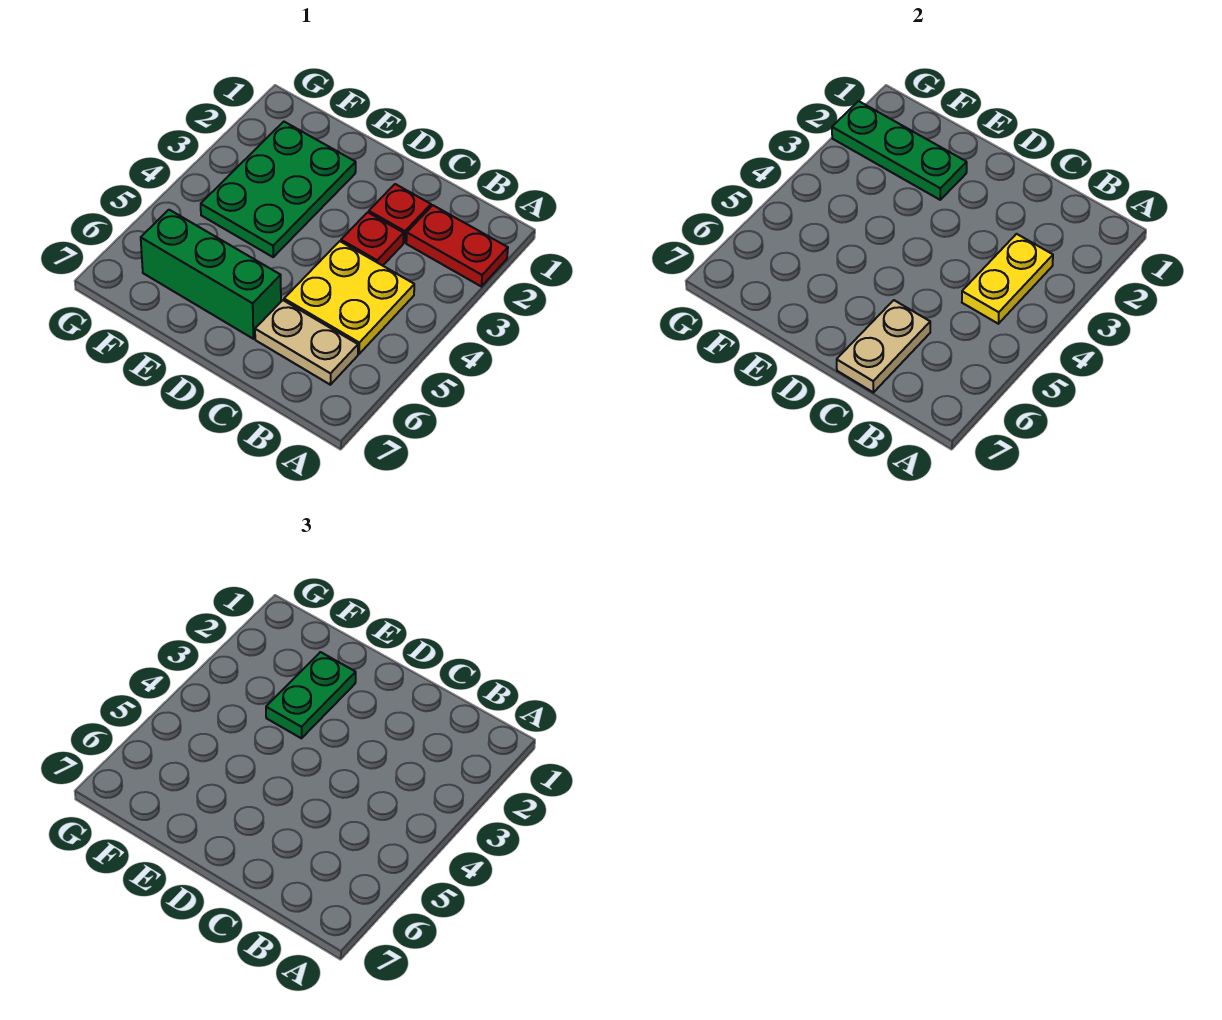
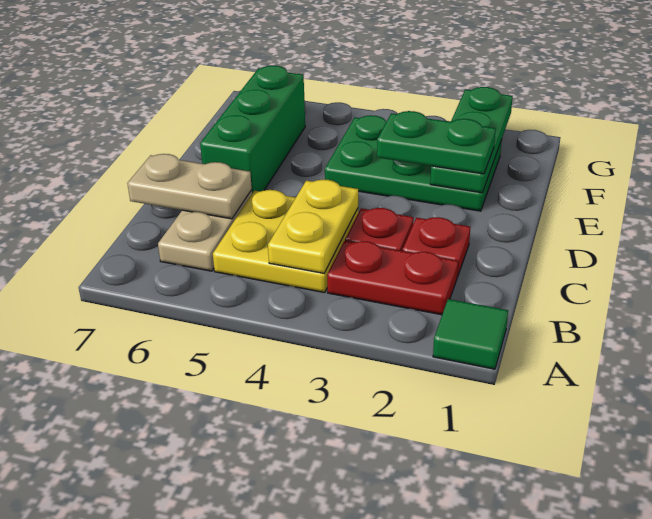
none -> green tile A1 level 1
red plate A2:B2 level 1 -> red plate B2:B3 level 1
yellow plate B3:B4 level 2 -> yellow plate B4:C4 level 2

